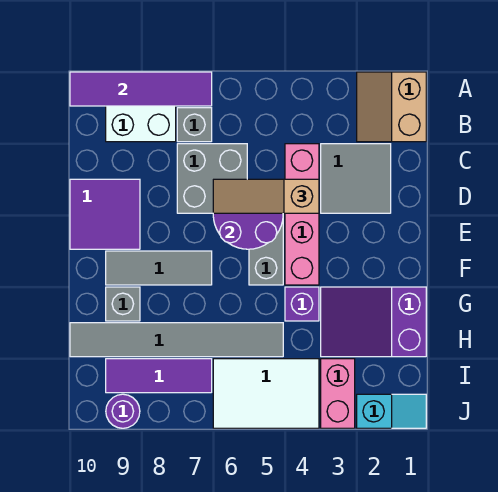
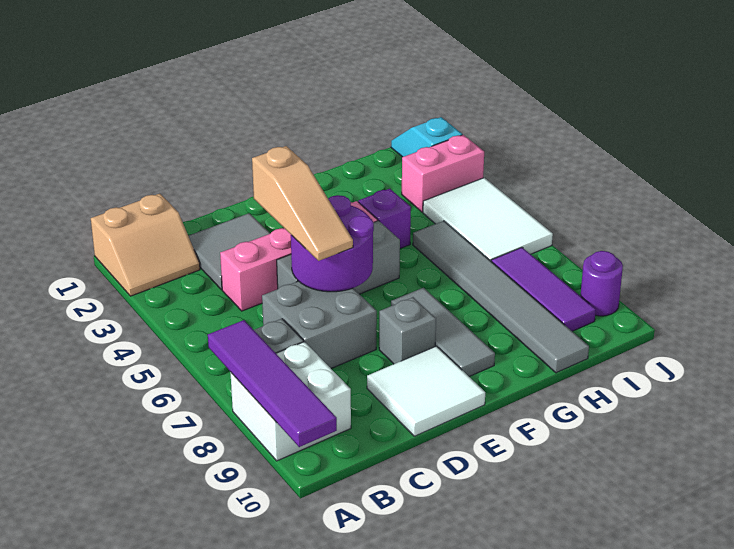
purple tile D9:E10 level 1 -> white tile D9:E10 level 1
purple slope G1:H3 level 1 top 1 -> none
grey brick G9 level 1 -> grey brick E8 level 1

